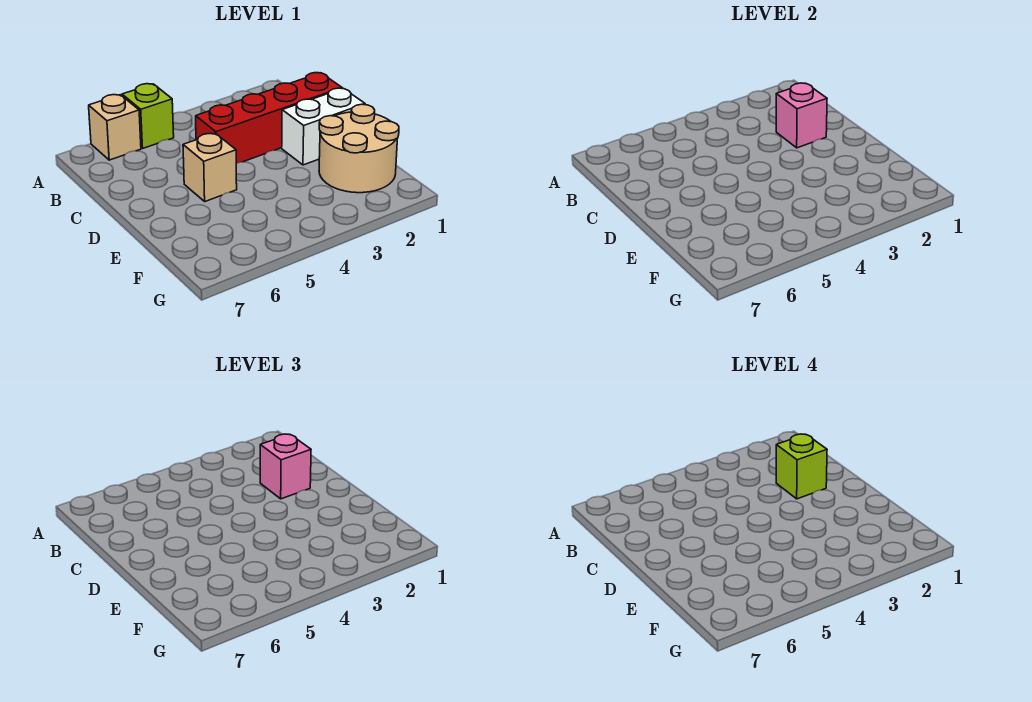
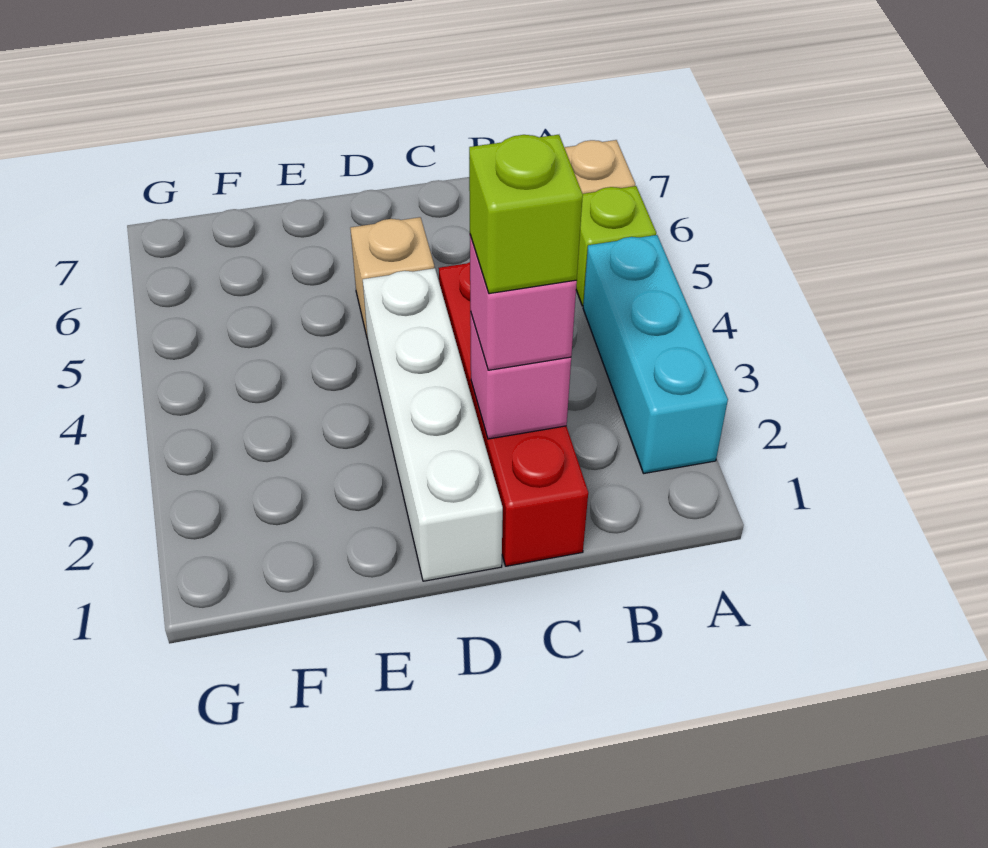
none -> cyan brick A2:A4 level 1
white brick D1:D2 level 1 -> white brick D1:D4 level 1
tan round brick E1:F2 level 1 -> none

